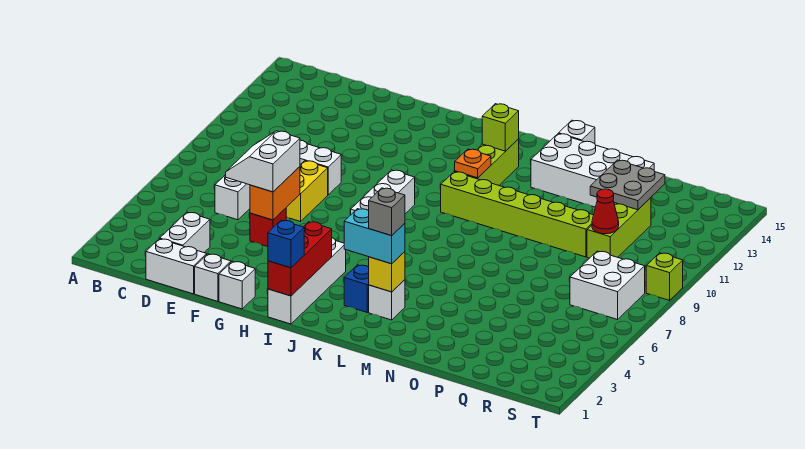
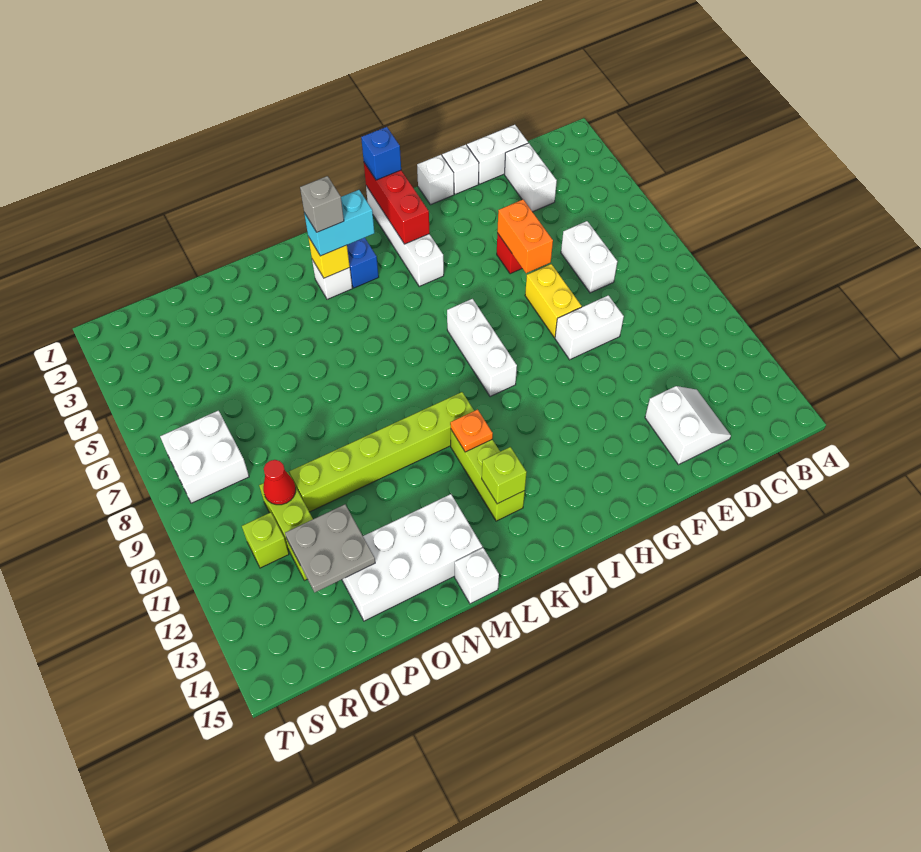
white slope E5:F6 level 3 top F -> white slope D13:E14 level 1 top E
lime brick T9 level 1 -> lime brick R11 level 1

